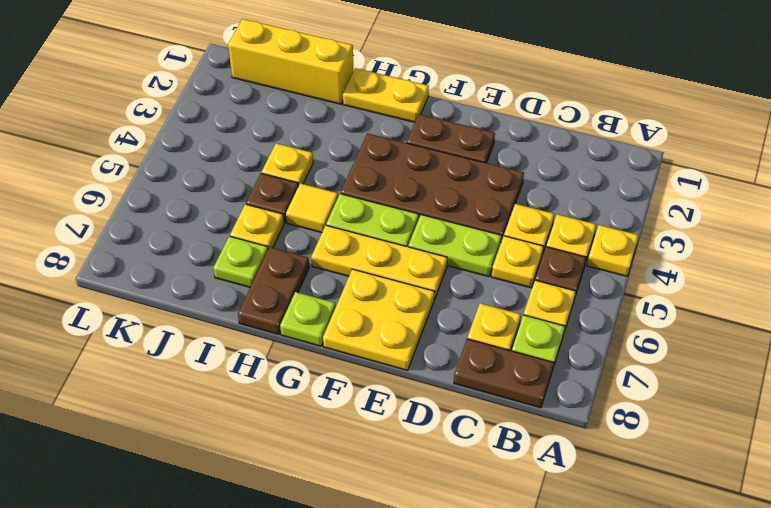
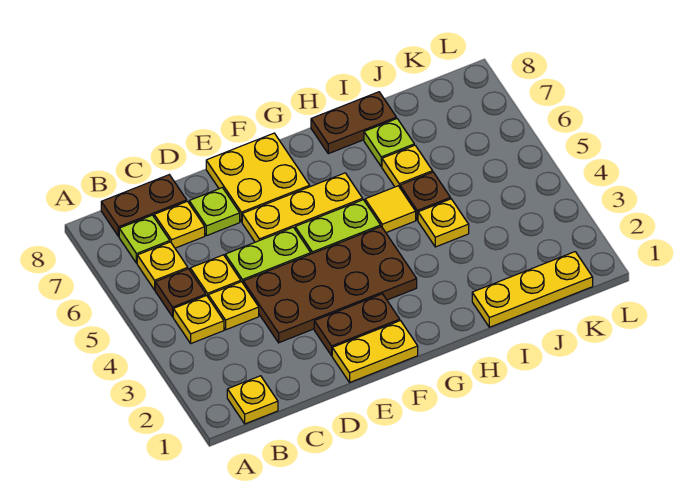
yellow plate A4 level 1 -> yellow plate B1 level 1
yellow plate G1:H1 level 1 -> yellow plate E1:F1 level 1
lime plate G8 level 1 -> lime plate D7 level 1
brown plate H7:H8 level 1 -> brown plate H8:I8 level 1
yellow brick I1:K1 level 1 -> yellow plate I1:K1 level 1

